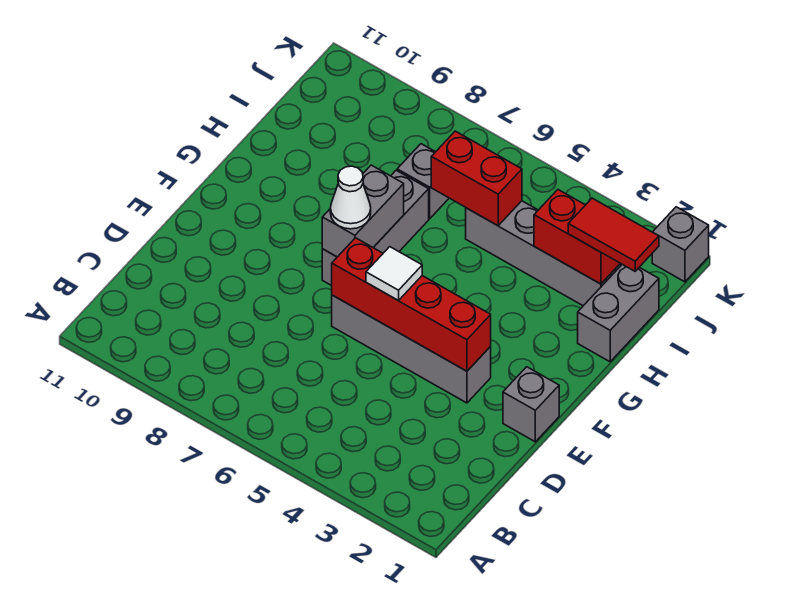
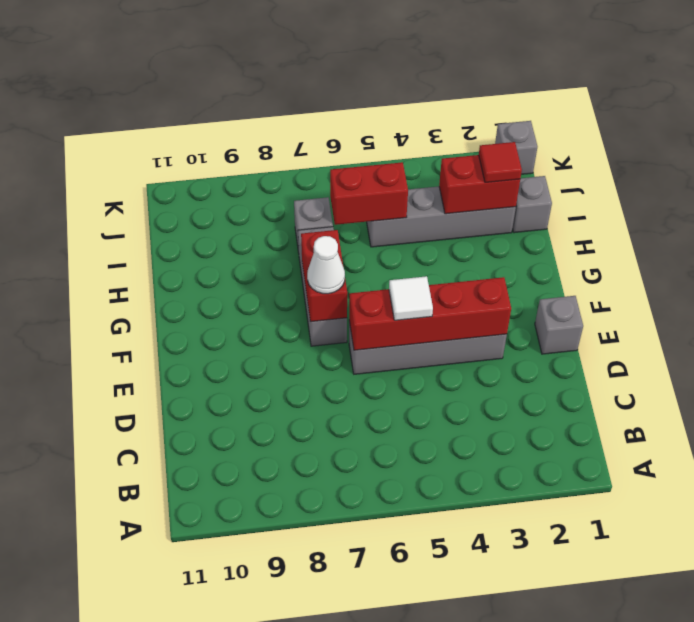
grey brick F7:G7 level 2 -> red brick F7:G7 level 2
grey brick H1:I1 level 1 -> grey brick I1 level 1
red tile I1:I2 level 3 -> red tile I2 level 3

